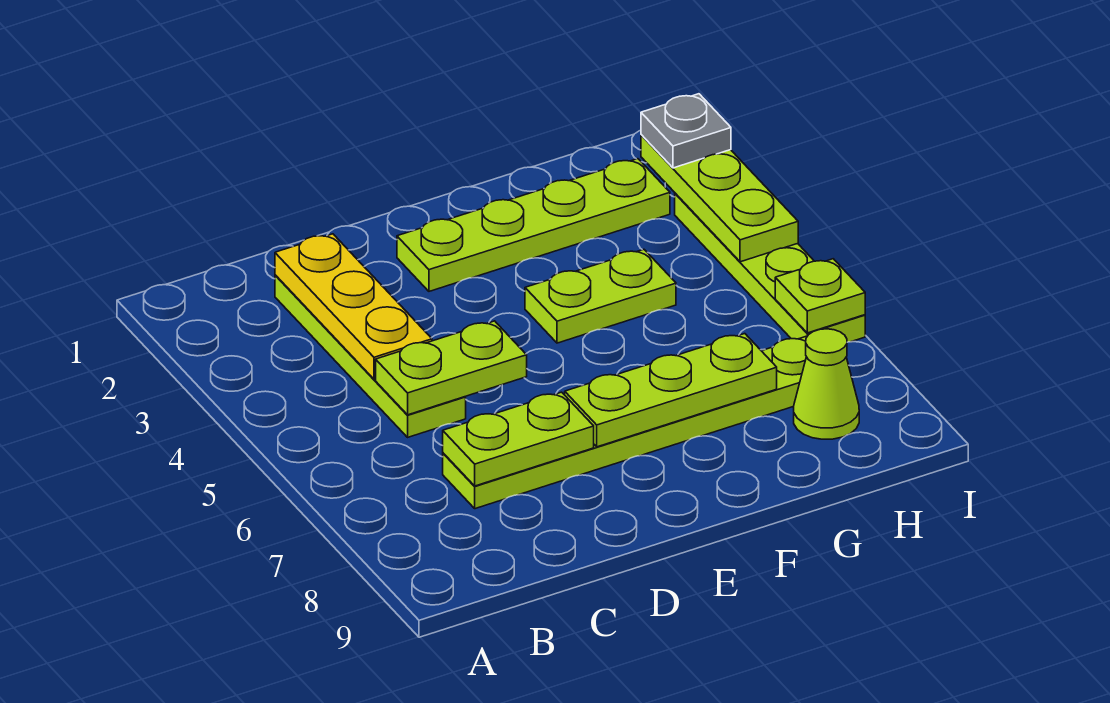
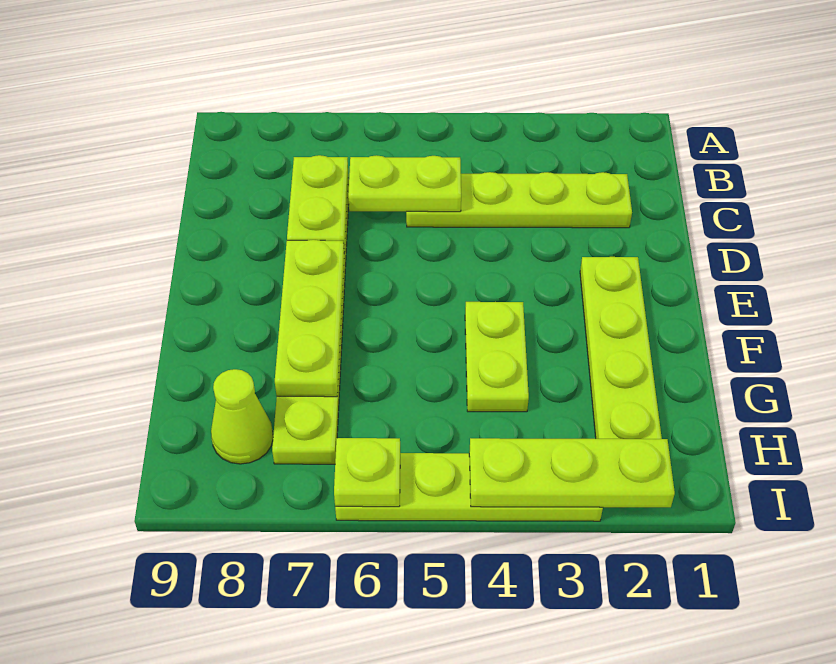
yellow plate C2:C4 level 2 -> none
lime plate C5:D5 level 2 -> lime plate C5:C6 level 2
grey plate I2 level 3 -> none

